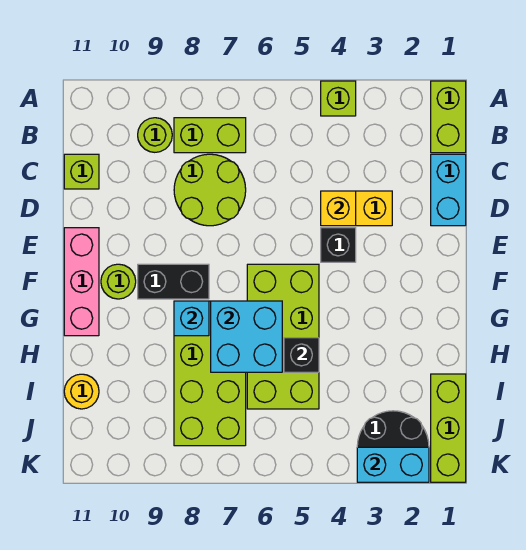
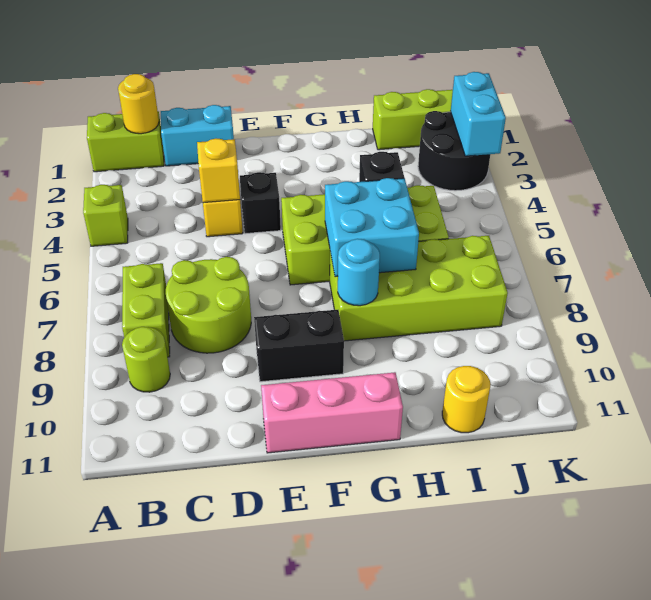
none -> yellow round brick B1 level 2
lime brick C11 level 1 -> none
black brick F8:F9 level 1 -> black brick E9:F9 level 1
lime round brick F10 level 1 -> none
cyan brick G8 level 2 -> cyan round brick G8 level 2

